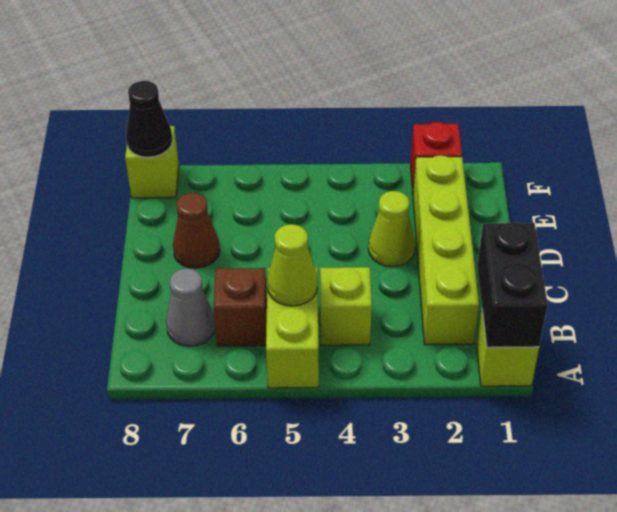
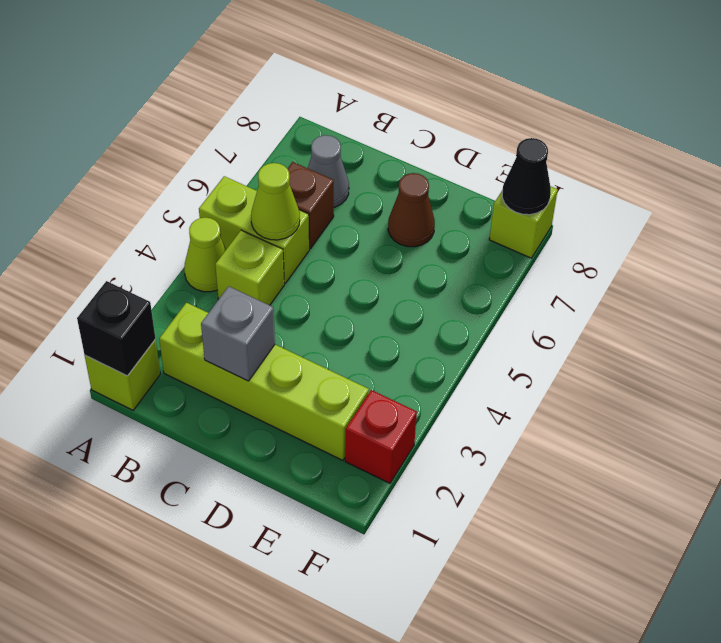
black brick A1:B1 level 2 -> black brick A1 level 2
none -> grey brick C2 level 2
lime cone D3 level 1 -> lime cone A4 level 1

